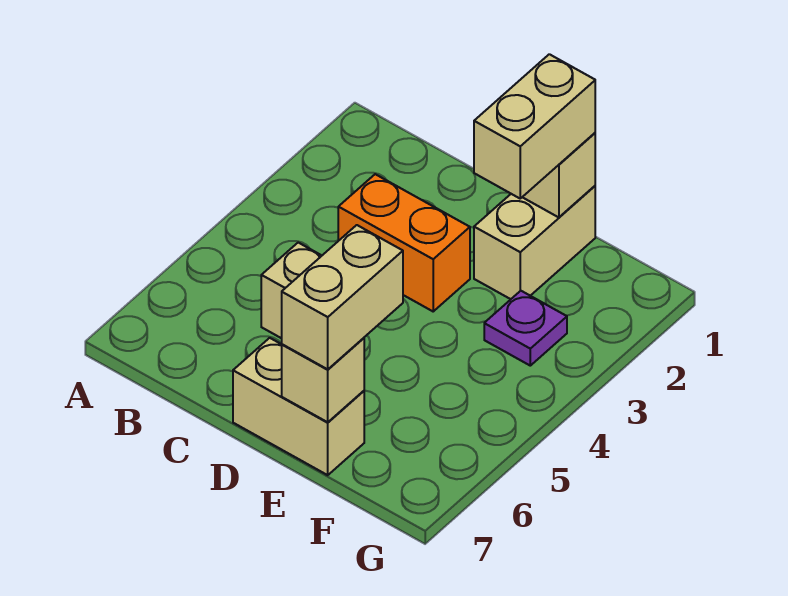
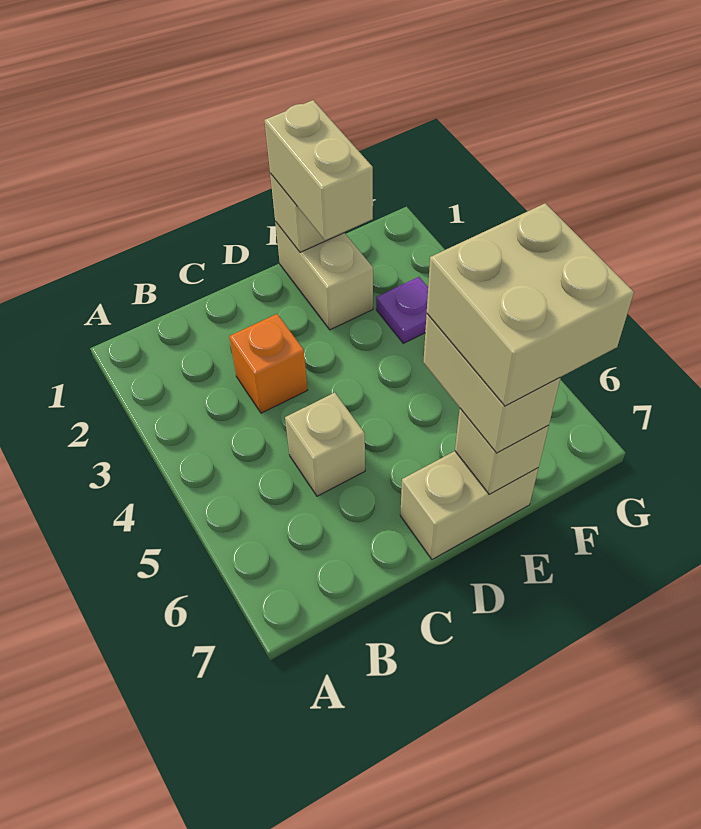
orange brick C3:D3 level 1 -> orange brick C3 level 1
none -> tan brick E6:F7 level 4

